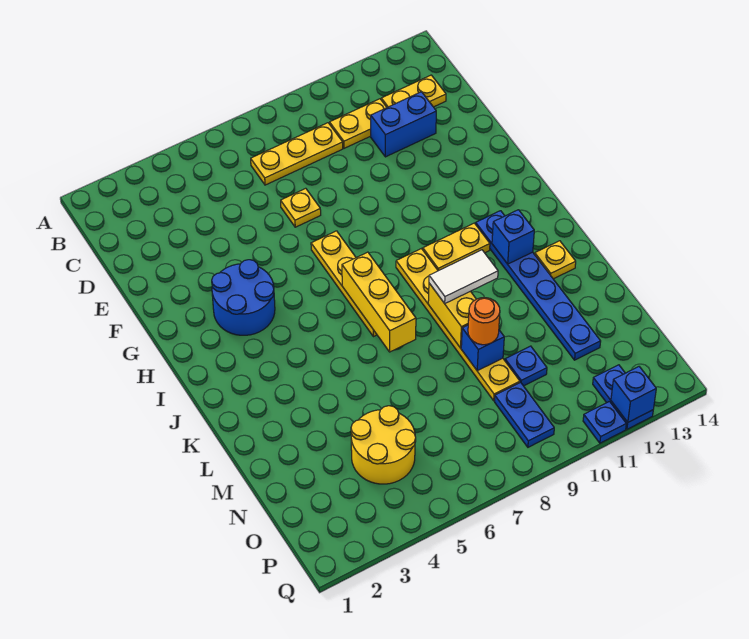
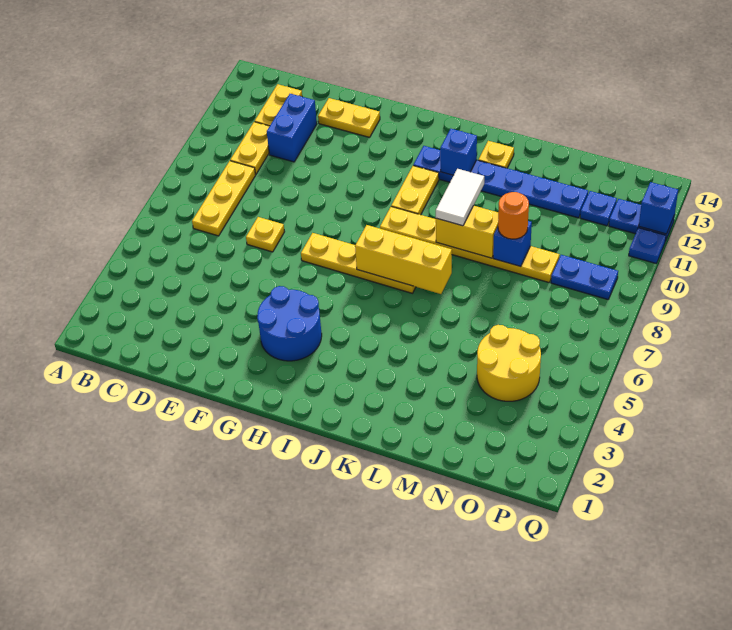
none -> yellow plate E13:F13 level 1
blue plate N10 level 1 -> blue plate O12 level 1

